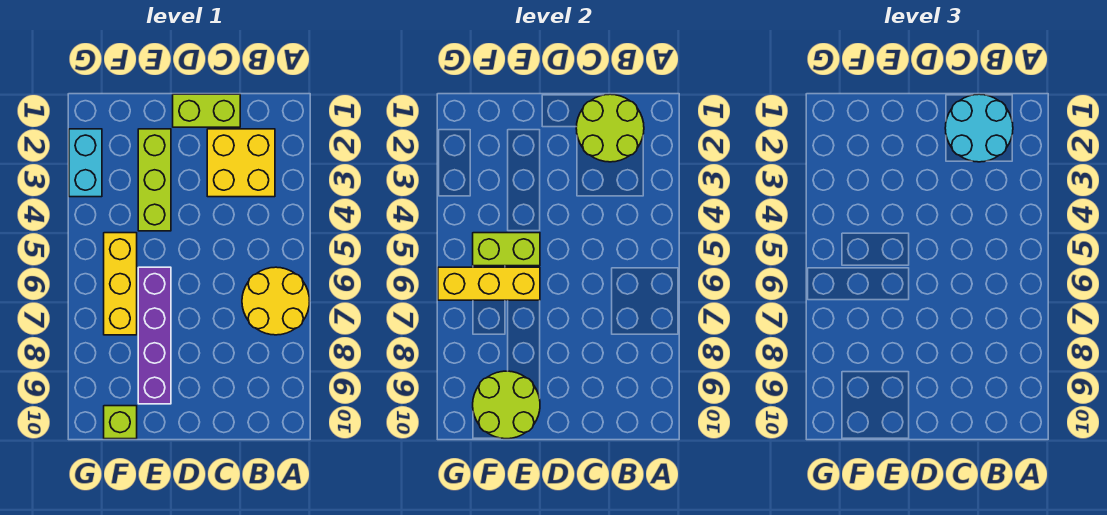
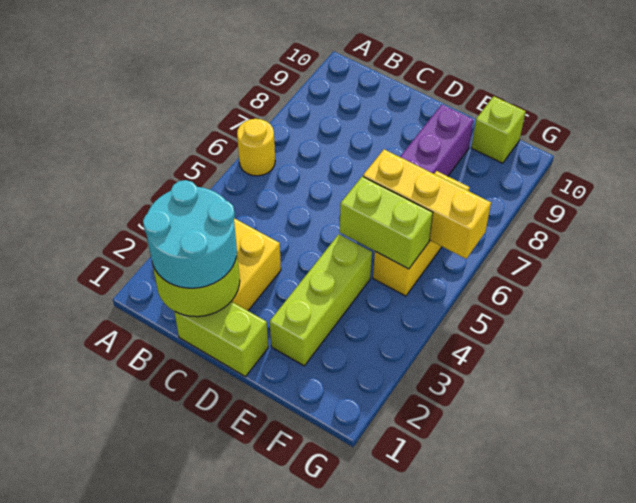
yellow round brick A6:B7 level 1 -> yellow round brick A6 level 1
lime round brick E9:F10 level 2 -> none
cyan brick G2:G3 level 1 -> none

